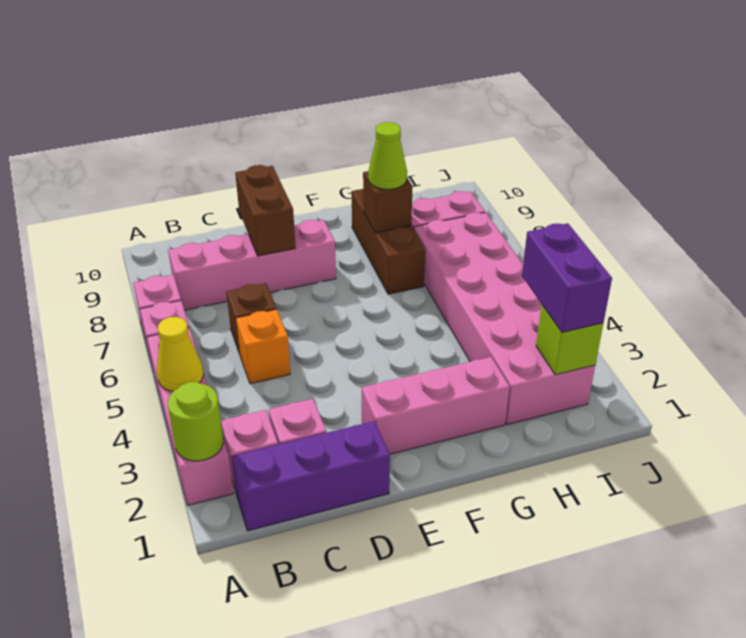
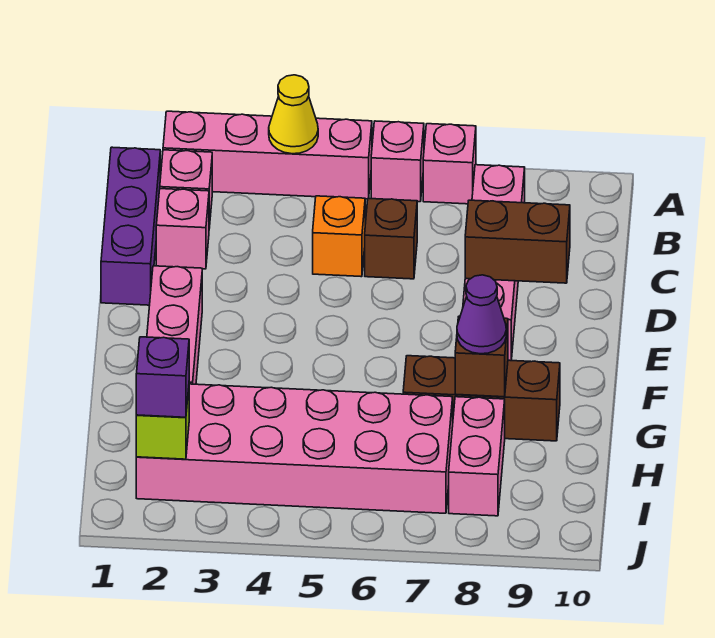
lime round brick A2 level 2 -> none
lime cone G8 level 3 -> purple cone G8 level 3
purple brick I2:I3 level 3 -> purple brick I2 level 3

